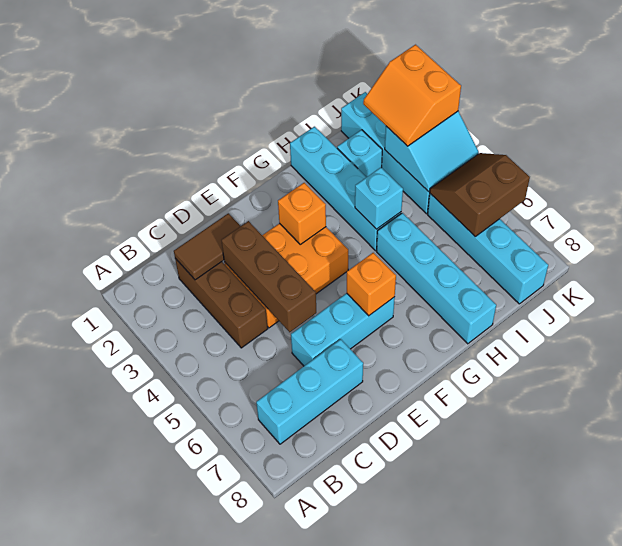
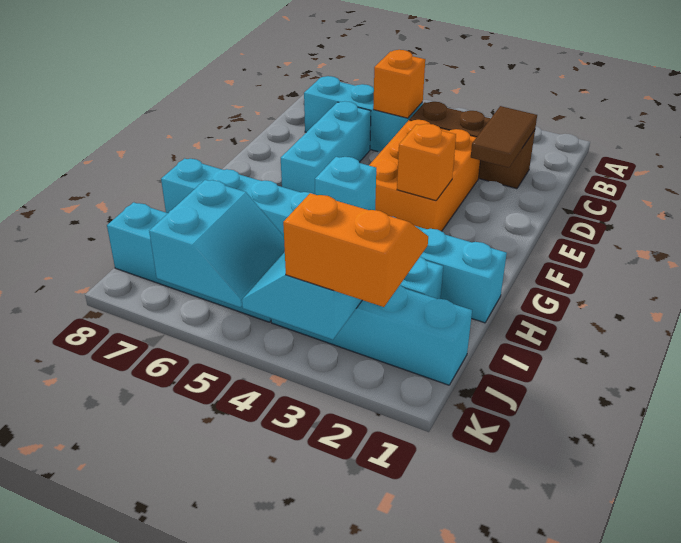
cyan brick B7:D7 level 1 -> cyan brick C5:C7 level 1
brown brick D3:D5 level 2 -> none
orange brick F6 level 2 -> orange brick C5 level 2
brown slope J5:K6 level 2 top 6 -> cyan slope J5:K6 level 2 top 6

